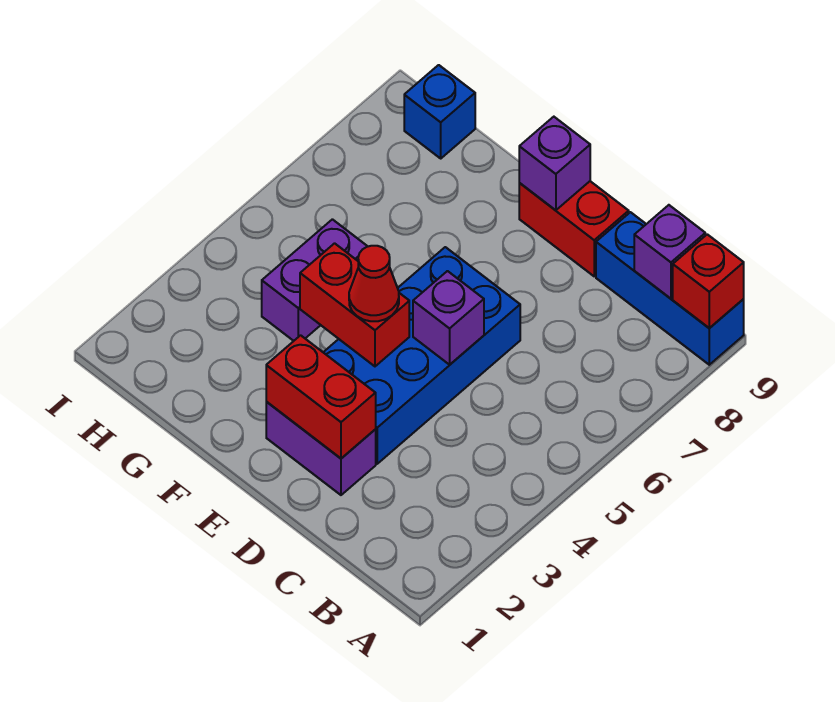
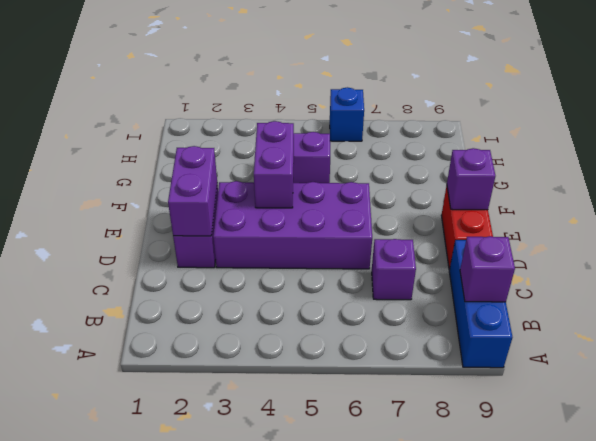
red brick A9 level 2 -> none
red brick D2:E2 level 2 -> purple brick D2:E2 level 2
blue brick D3:E6 level 1 -> purple brick D3:E6 level 1
purple brick D5 level 2 -> purple brick C7 level 1
red brick E4:F4 level 2 -> purple brick E4:F4 level 2
red cone E4 level 3 -> none
blue brick H9 level 1 -> blue brick I6 level 1

